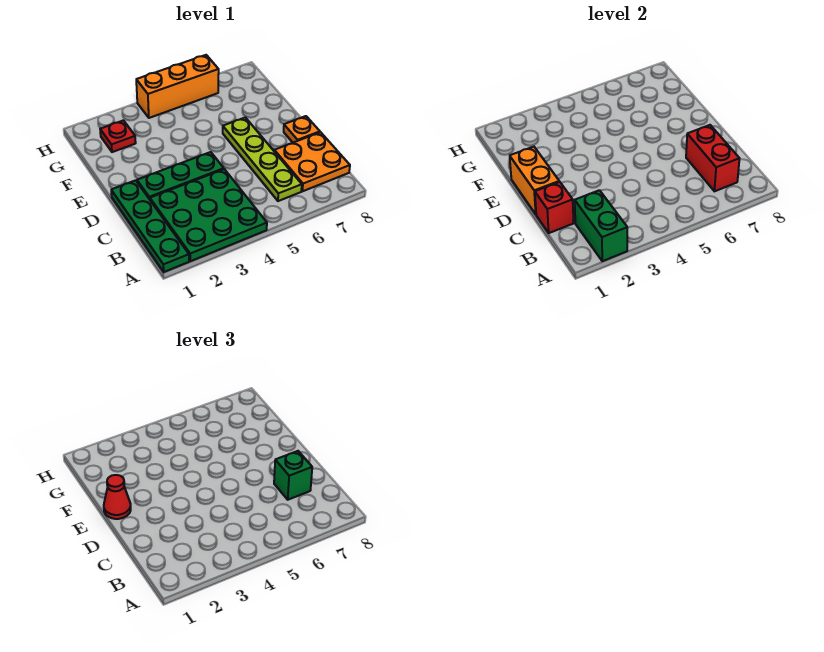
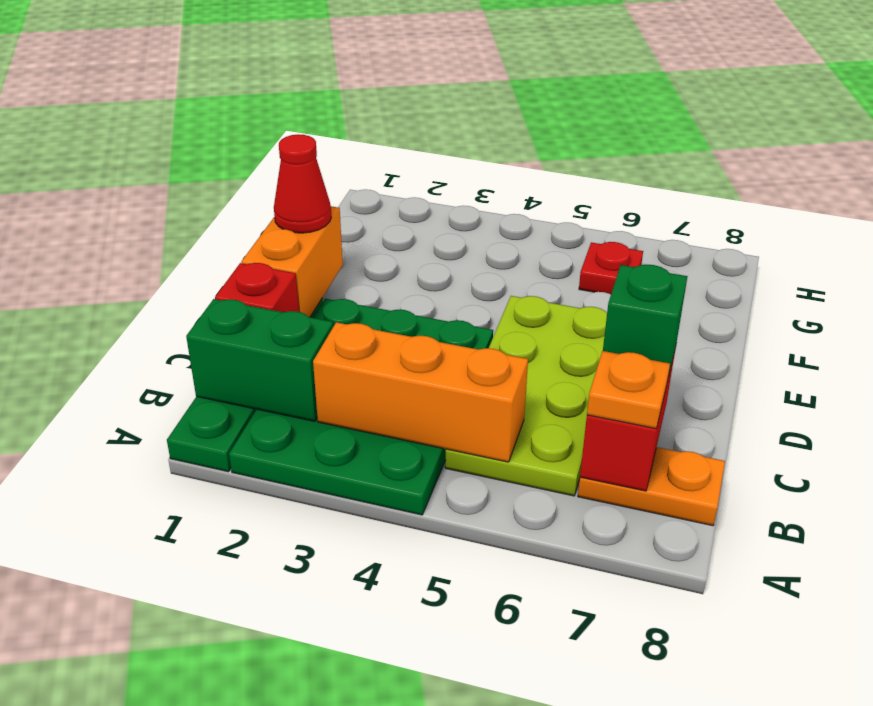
green brick A2:B2 level 2 -> green brick B1:B2 level 2
lime plate B6:E6 level 1 -> lime plate B5:E6 level 1
orange plate B7:C8 level 1 -> orange plate B7:B8 level 1
orange plate D8 level 1 -> orange plate B7 level 3
red plate G2 level 1 -> red plate G6 level 1
orange brick H4:H6 level 1 -> orange brick B3:B5 level 2

